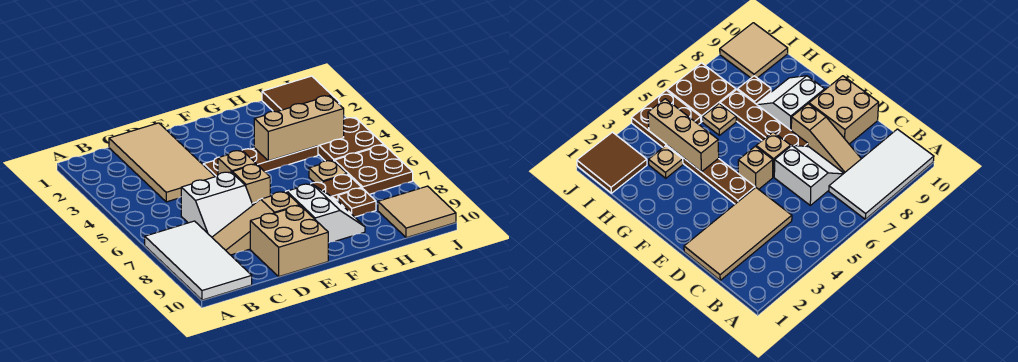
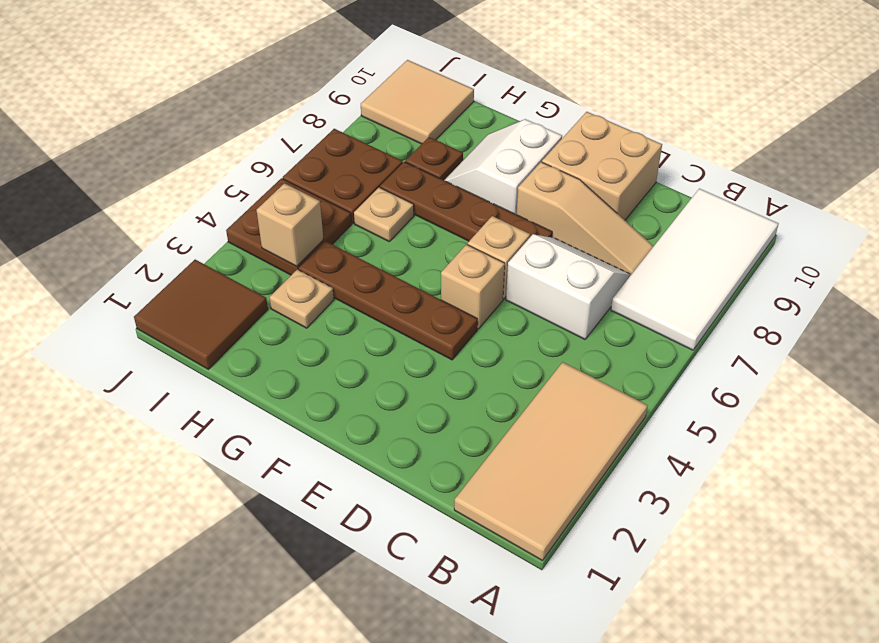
tan tile C1:D4 level 1 -> tan tile A1:B4 level 1
tan brick G4:I4 level 2 -> tan brick I4 level 2

